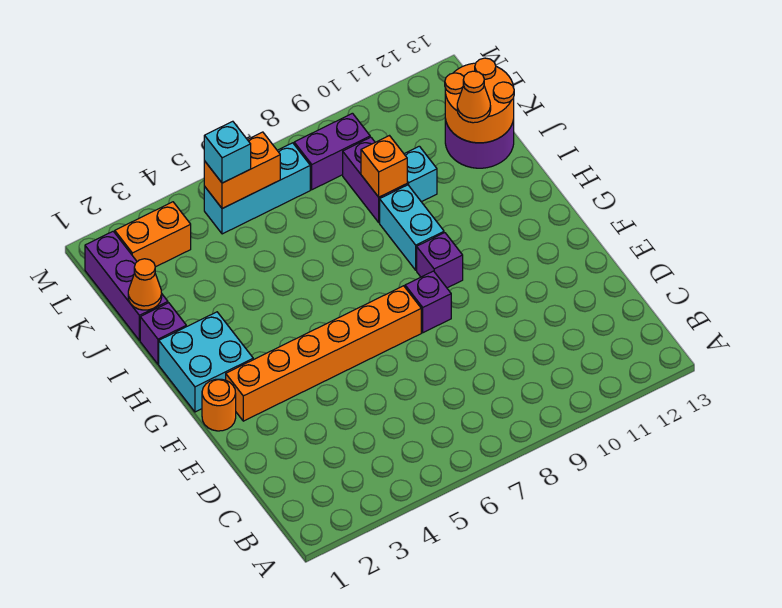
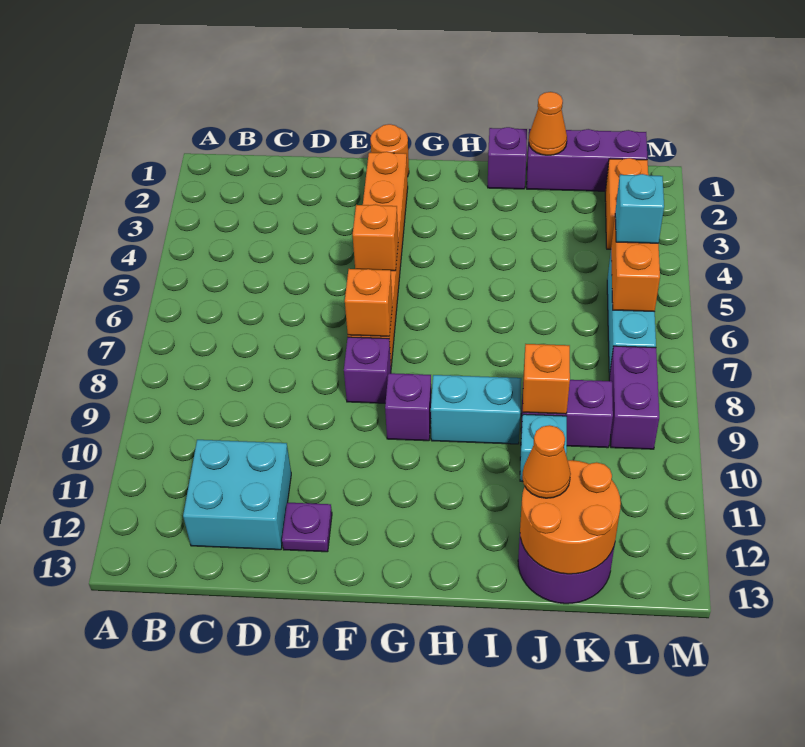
none -> purple plate E12 level 1
none -> orange brick F5 level 2
none -> orange brick F7 level 2
cyan brick G1:H2 level 1 -> cyan brick C11:D12 level 1

